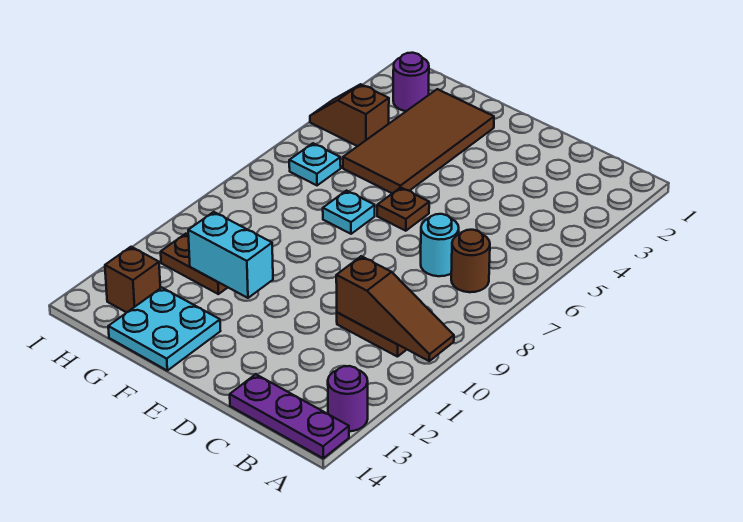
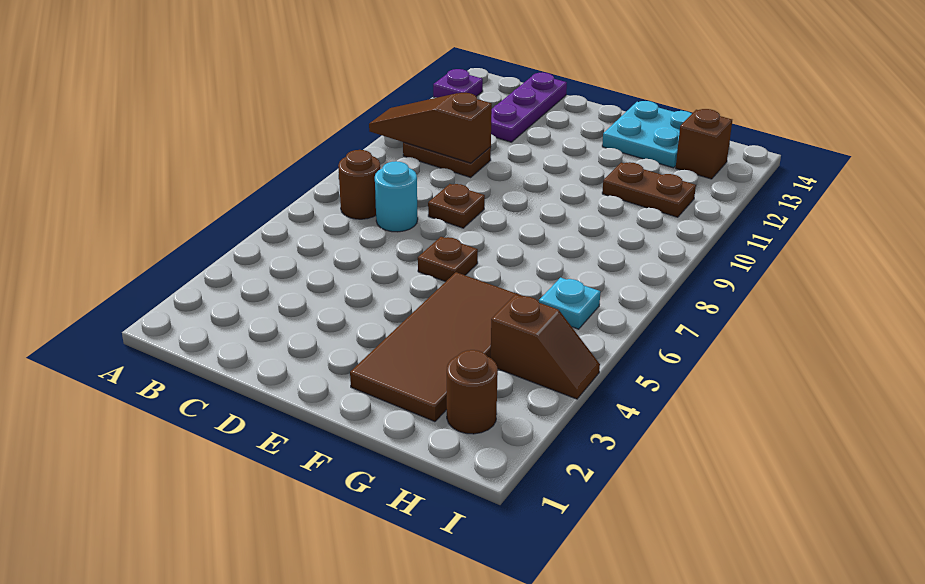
purple round brick A13 level 1 -> purple plate A13 level 1
purple plate A14:C14 level 1 -> purple plate C12:C14 level 1
none -> brown plate D8 level 1
cyan plate F7 level 1 -> none
cyan brick F11:G11 level 2 -> none
purple round brick H2 level 1 -> brown round brick H2 level 1

